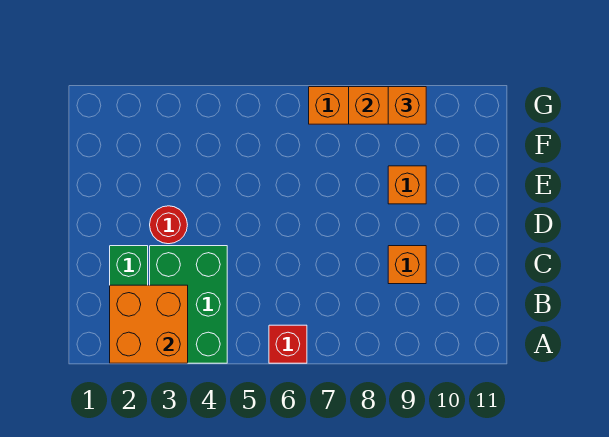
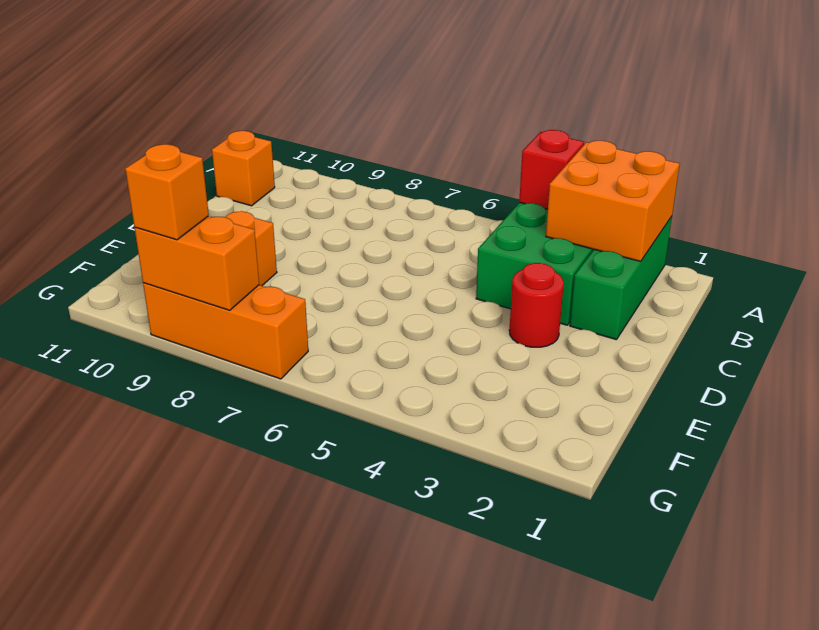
red brick A6 level 1 -> red brick A4 level 2
orange brick C9 level 1 -> orange brick B11 level 1

